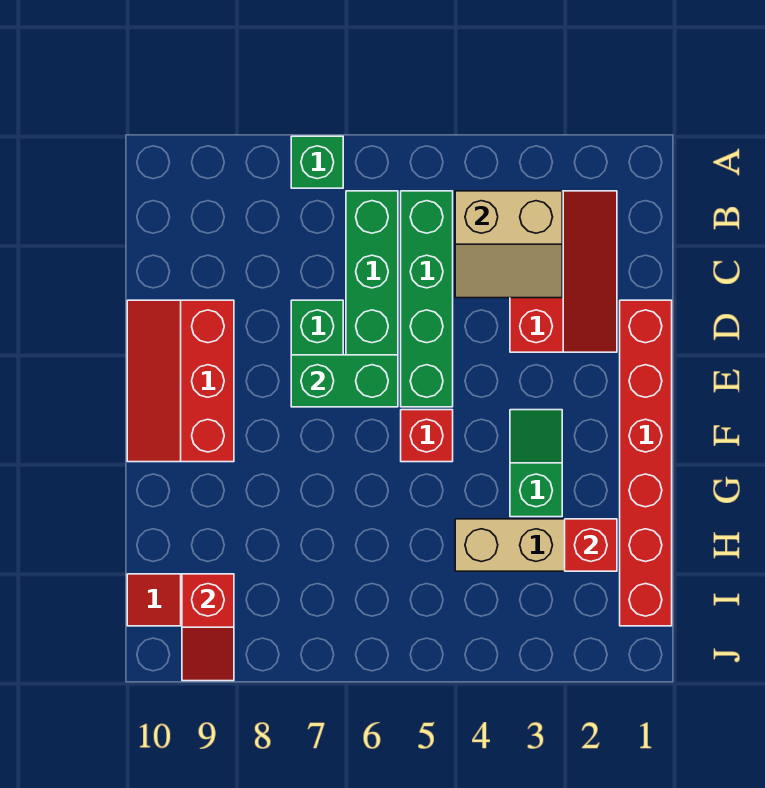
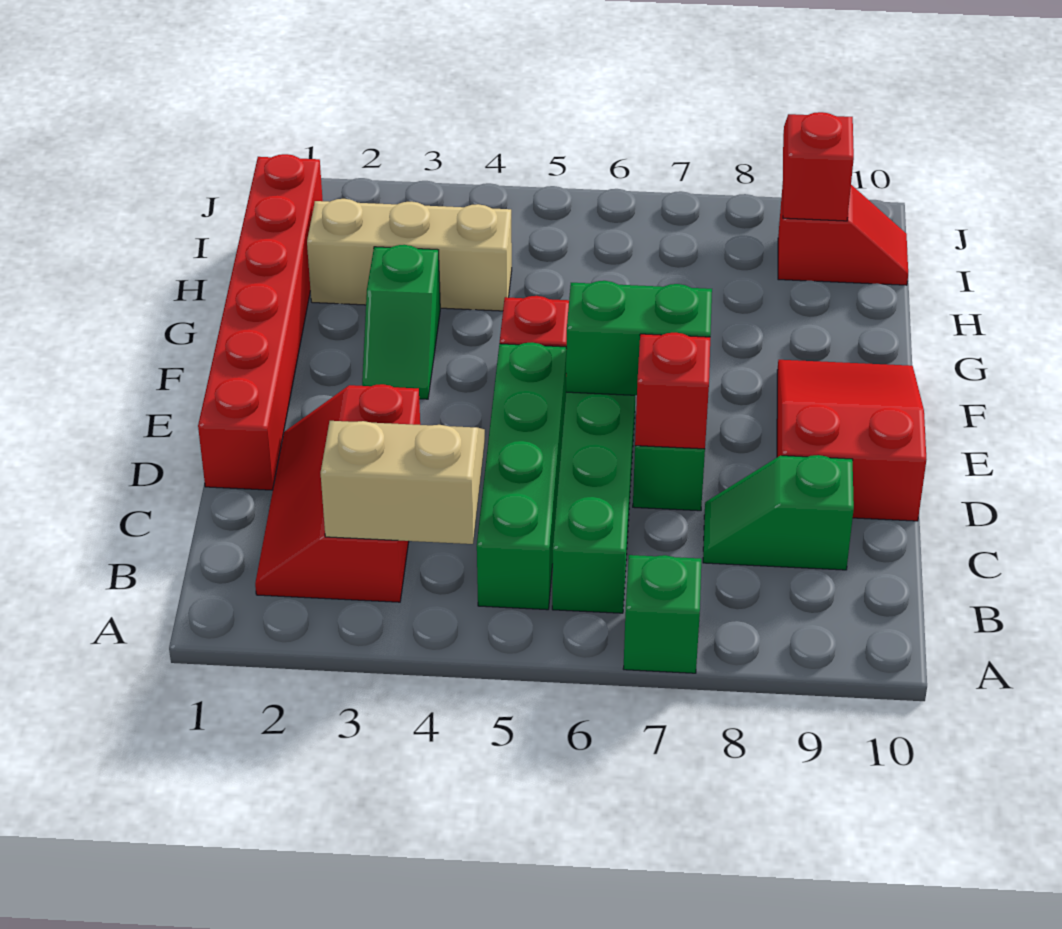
none -> green slope C8:C9 level 1 top 9
red slope D9:F10 level 1 top 9 -> red slope D9:F10 level 1 top D
red brick H2 level 2 -> red brick D7 level 2

